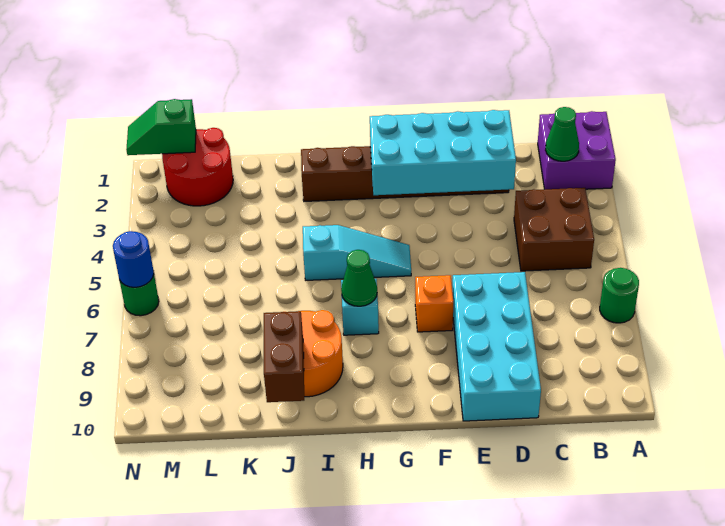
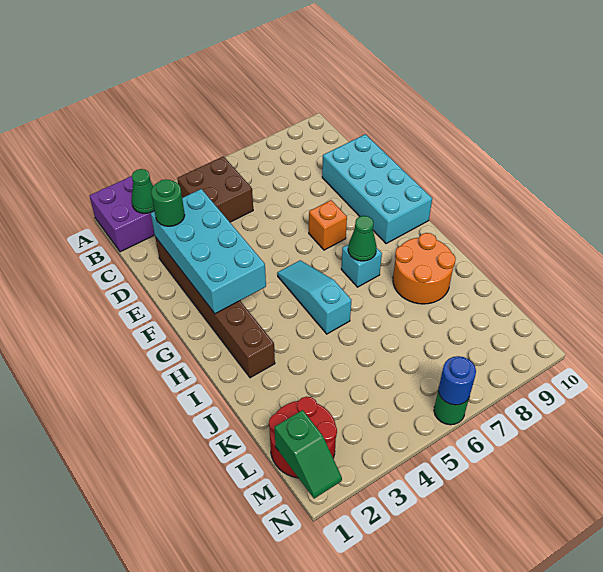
green round brick A7 level 1 -> green round brick D2 level 3
cyan brick D7:E10 level 1 -> cyan brick D9:G10 level 1
brown brick J9:J10 level 2 -> none

